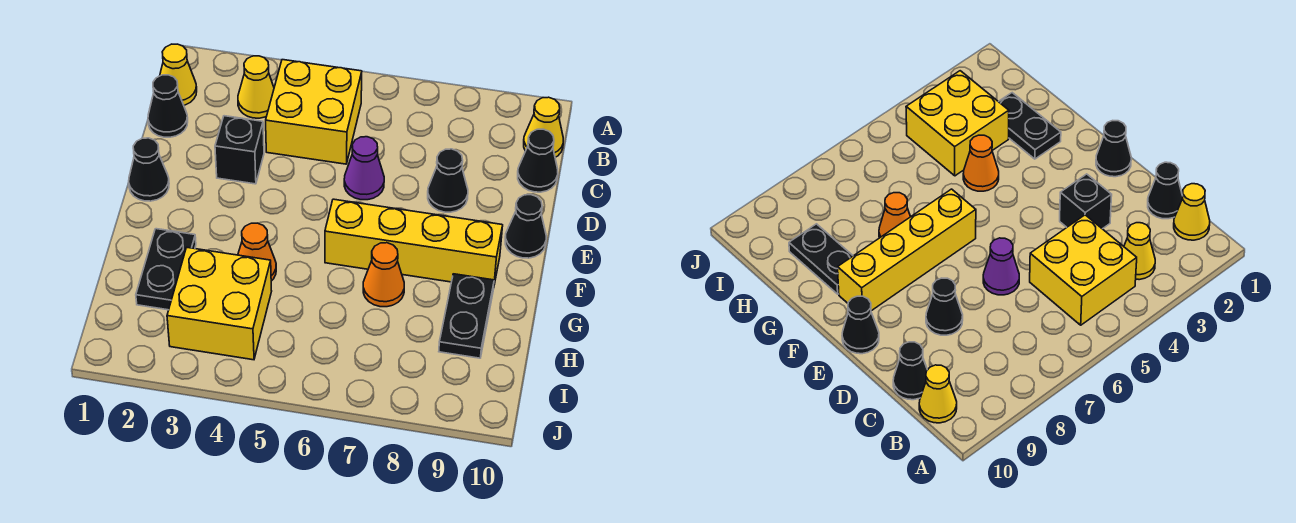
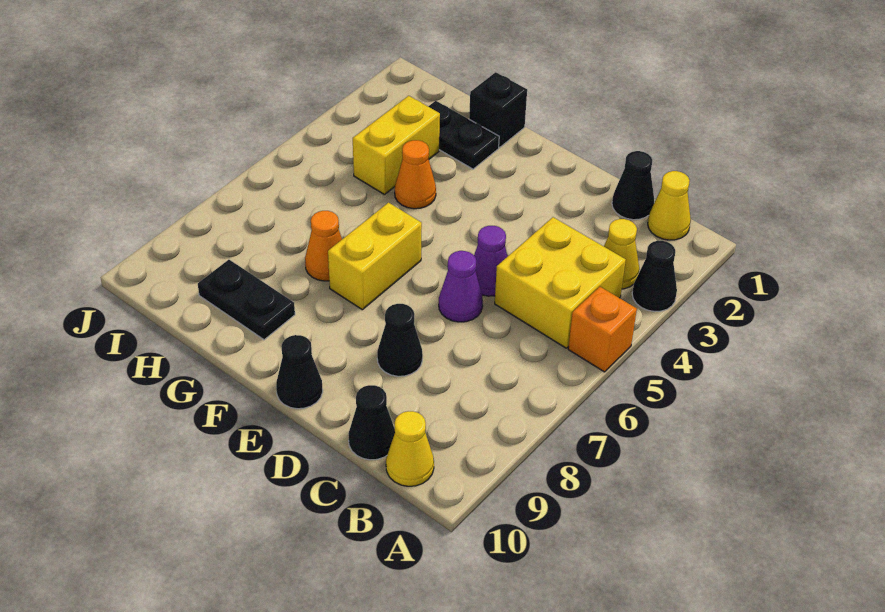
none -> orange brick A5 level 1
black brick D3 level 1 -> black brick G1 level 1
none -> purple cone D5 level 1
black cone E1 level 1 -> black cone A3 level 1
yellow brick F6:F9 level 1 -> yellow brick F6:F7 level 1
yellow brick H3:I4 level 1 -> yellow brick H3:H4 level 1

